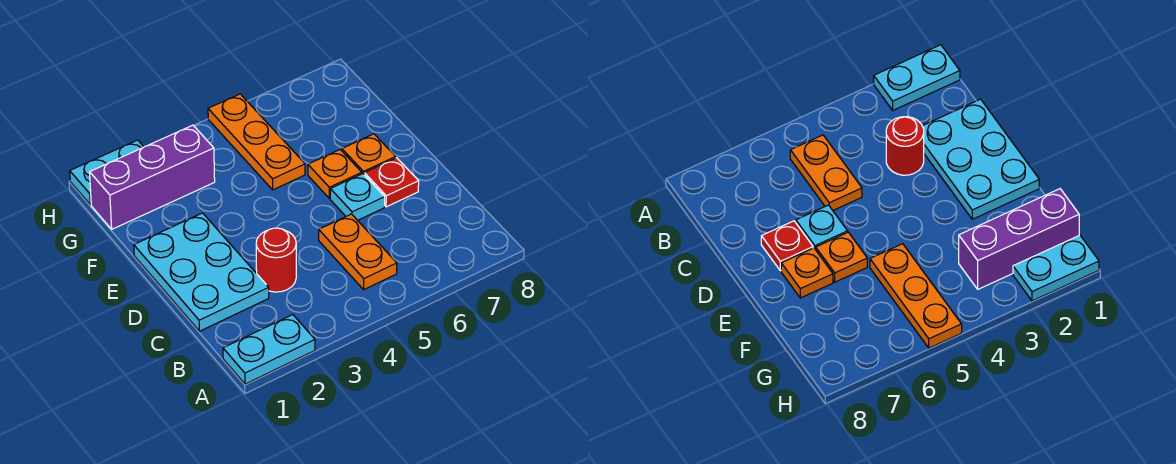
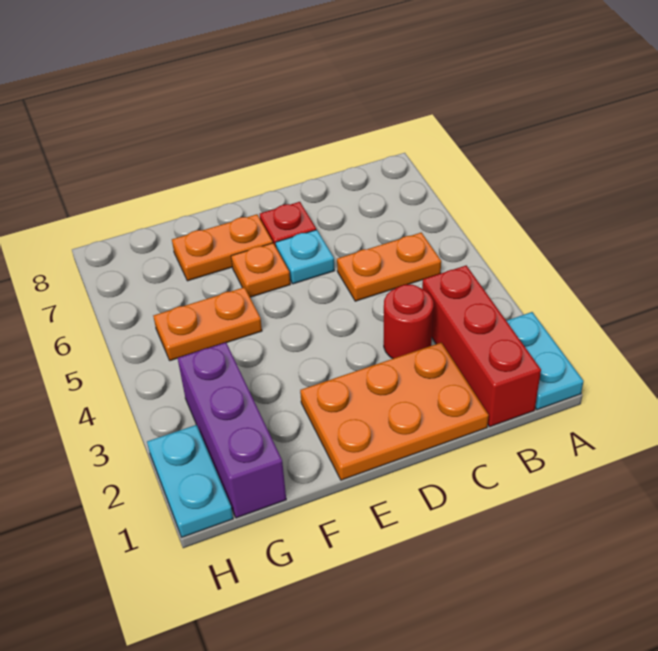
none -> red brick B1:B3 level 1
cyan plate C1:E2 level 1 -> orange plate C1:E2 level 1
orange plate E7 level 1 -> orange plate E7:F7 level 1
orange plate F5:H5 level 1 -> orange plate F5:G5 level 1

